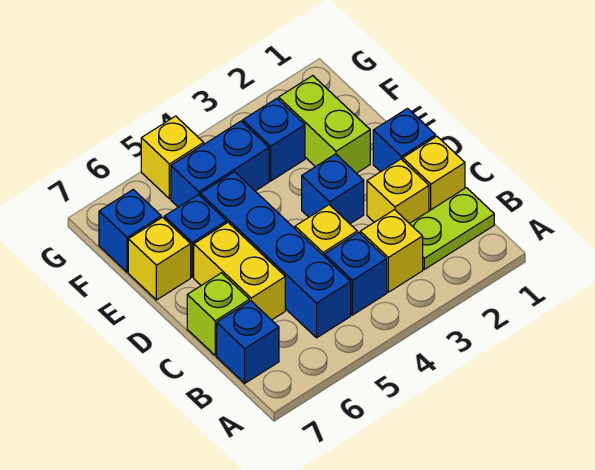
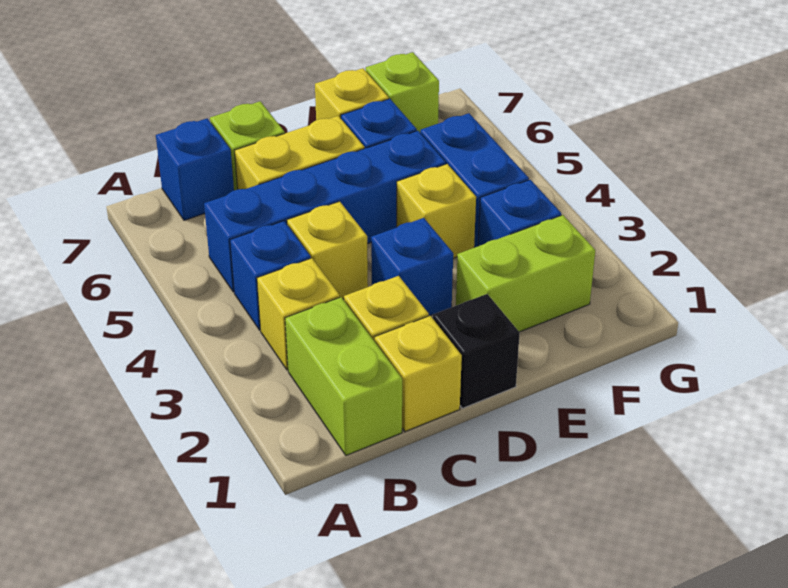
lime plate B1:B2 level 1 -> lime brick B1:B2 level 1
blue brick D1 level 1 -> black brick D1 level 1
blue brick F7 level 1 -> lime brick F7 level 1
yellow brick G5 level 1 -> yellow brick E4 level 1

